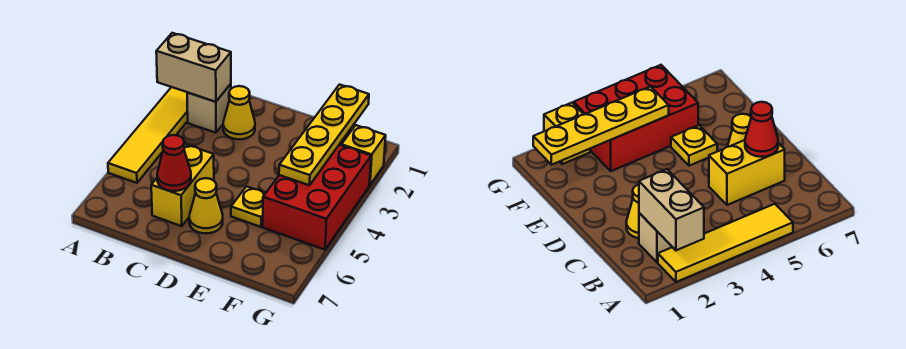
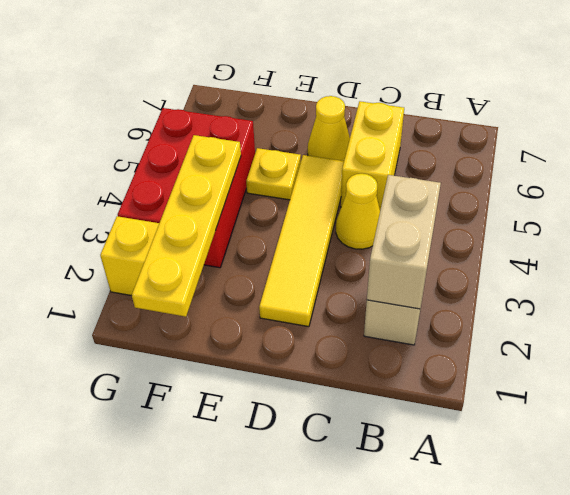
yellow tile A2:A5 level 1 -> yellow tile D2:D5 level 1
tan brick A2:B2 level 2 -> tan brick B2:B3 level 2
yellow cone C2 level 1 -> yellow cone C4 level 1
red cone C6 level 2 -> none

